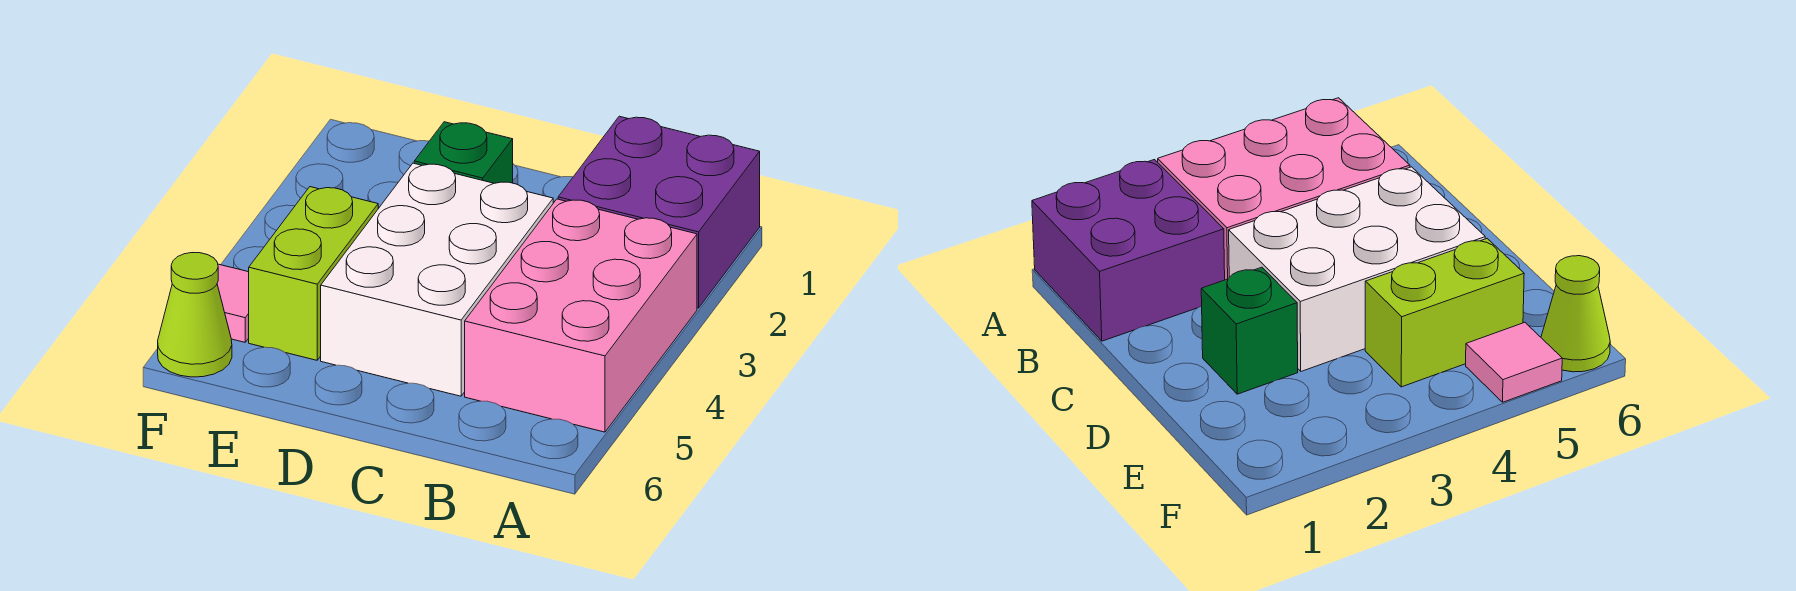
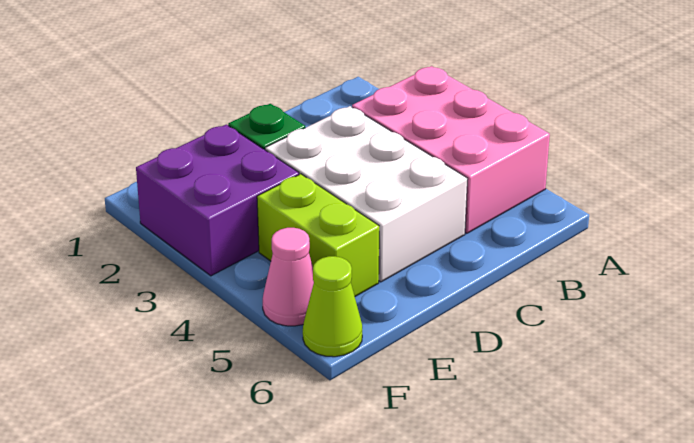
purple brick A1:B2 level 1 -> purple brick E2:F3 level 1
pink tile F5 level 1 -> pink cone F5 level 1

